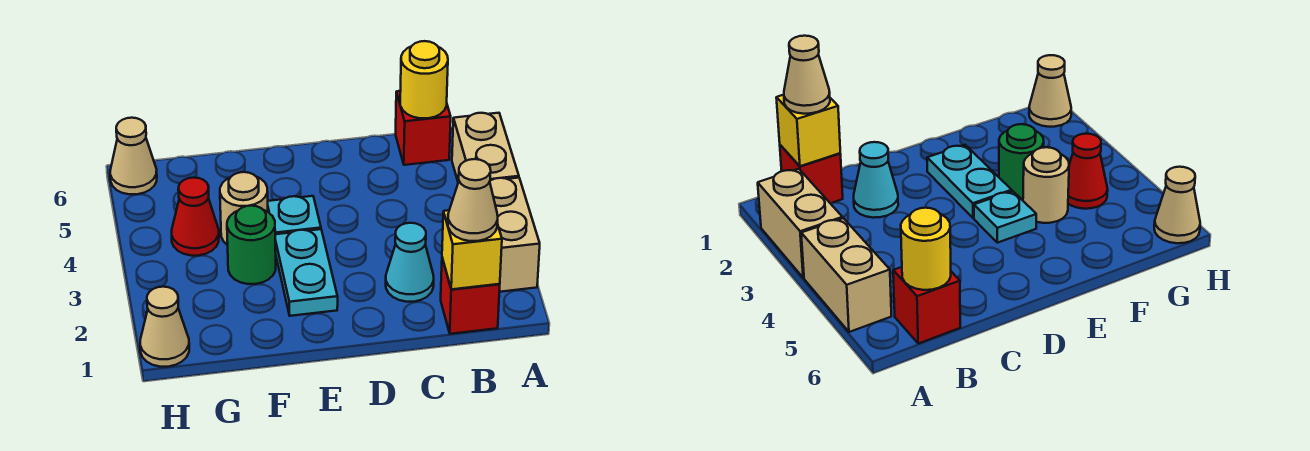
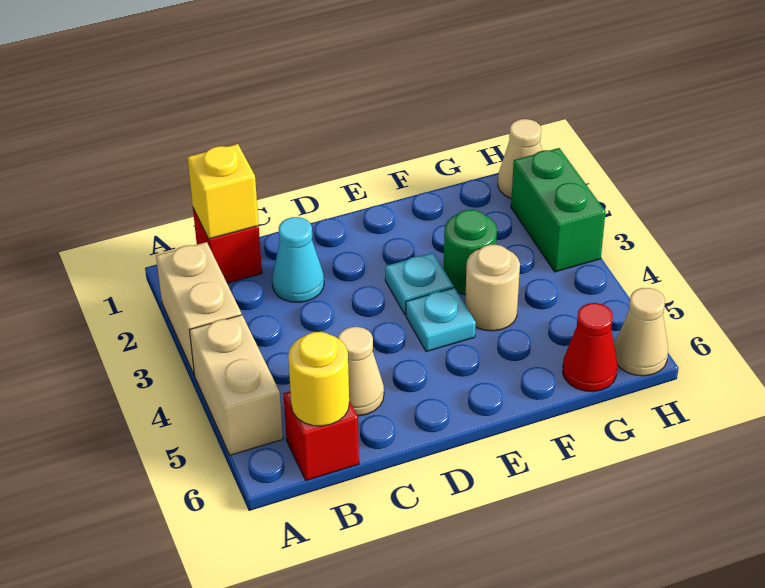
tan cone B1 level 3 -> tan cone C5 level 1
cyan plate E2:E3 level 1 -> cyan plate E3 level 1
red cone G4 level 1 -> red cone G6 level 1
none -> green brick H2:H3 level 1

